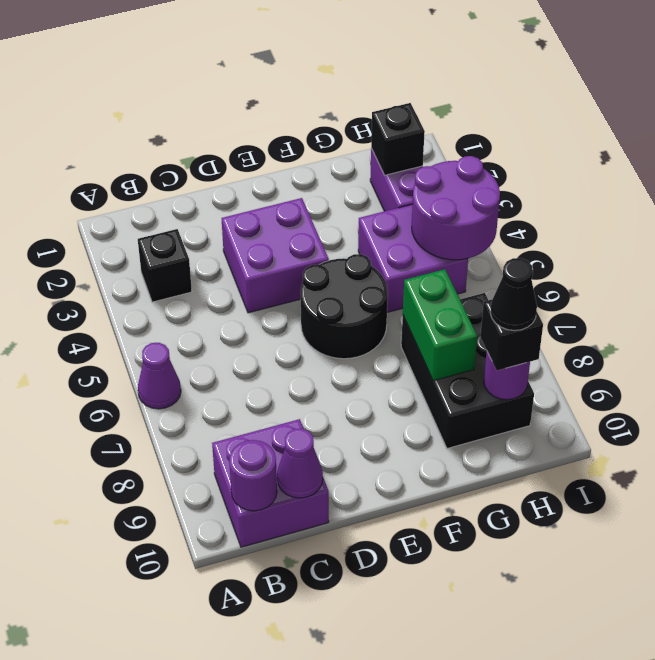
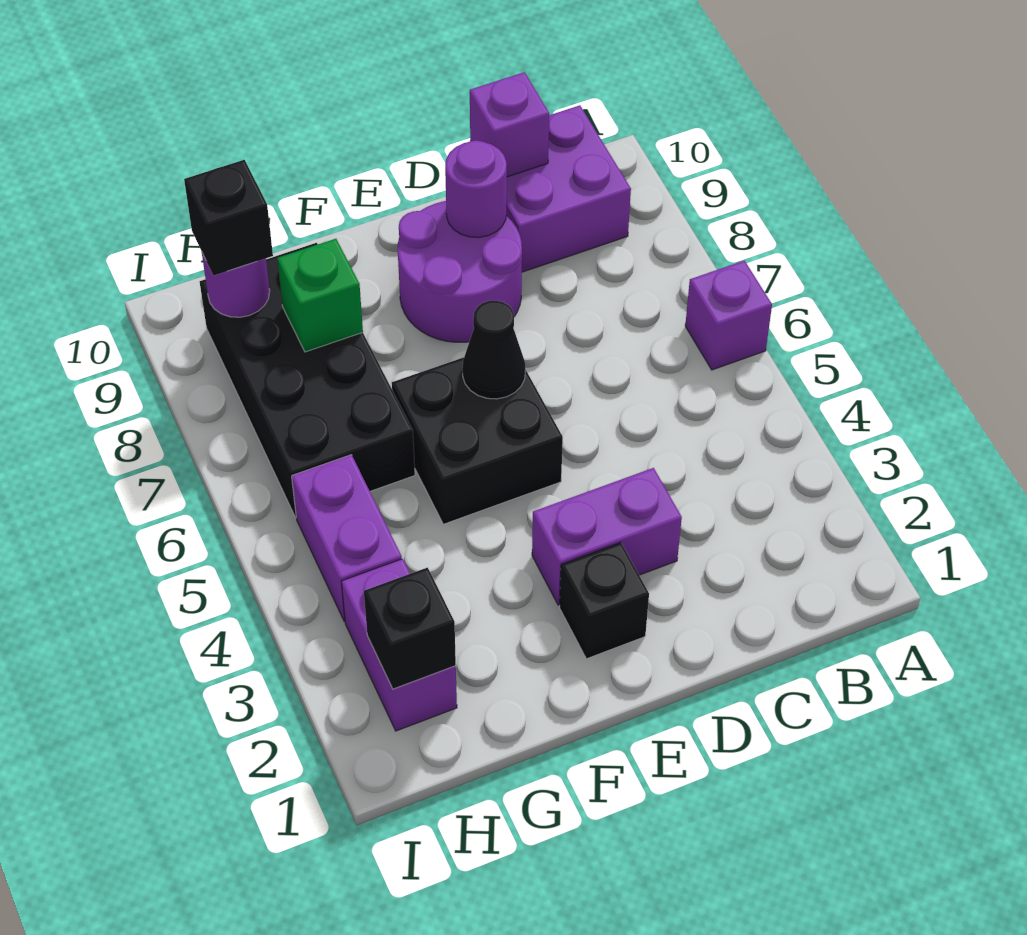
purple cone A6 level 1 -> purple brick A6 level 1
black brick B3 level 1 -> black brick E2 level 1
purple round brick B10 level 2 -> purple round brick D9 level 2
purple cone C10 level 2 -> purple brick C10 level 2
purple brick D3:E4 level 1 -> purple brick D3:E3 level 1
black round brick E5:F6 level 1 -> black brick E5:F6 level 1
purple brick G4:H5 level 1 -> purple brick H4:H5 level 1
black brick G7:H9 level 1 -> black brick G6:H9 level 1
green brick G7:G8 level 2 -> green brick G8 level 2
purple round brick H4:I5 level 2 -> purple round brick D8:E9 level 1
black cone H9 level 4 -> black cone E6 level 2

